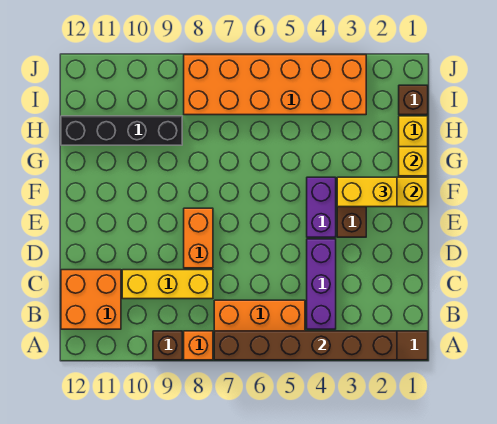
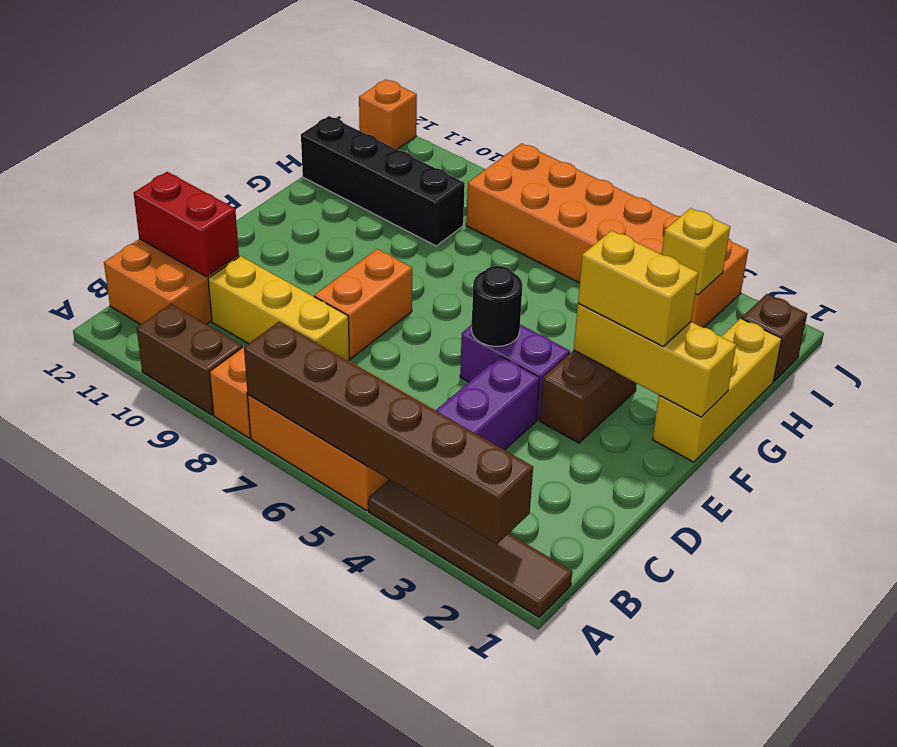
brown brick A9 level 1 -> brown brick A9:A10 level 1
none -> red brick C11:C12 level 2
purple brick E4:F4 level 1 -> purple brick E4:E5 level 1
none -> black round brick E5 level 2
yellow brick G1 level 2 -> yellow brick I3 level 2
none -> orange brick J12 level 1

